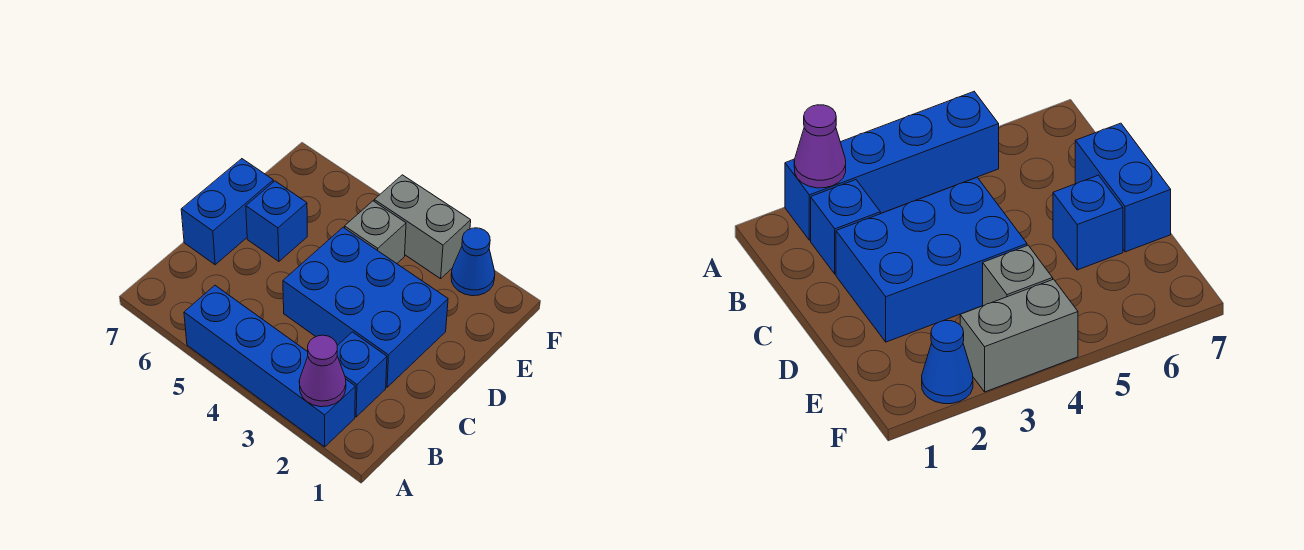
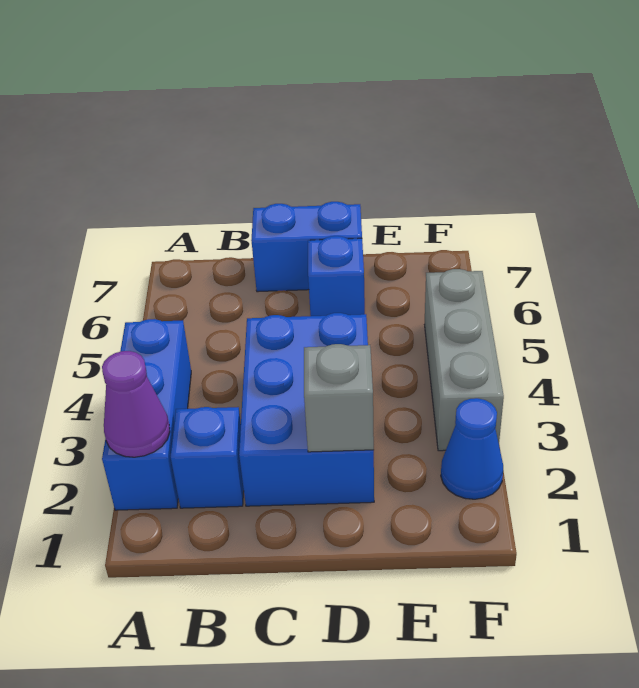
blue brick A2:A5 level 1 -> blue brick A2:A4 level 1
grey brick E4 level 1 -> grey brick D2 level 2
grey brick F3:F4 level 1 -> grey brick F3:F5 level 1

